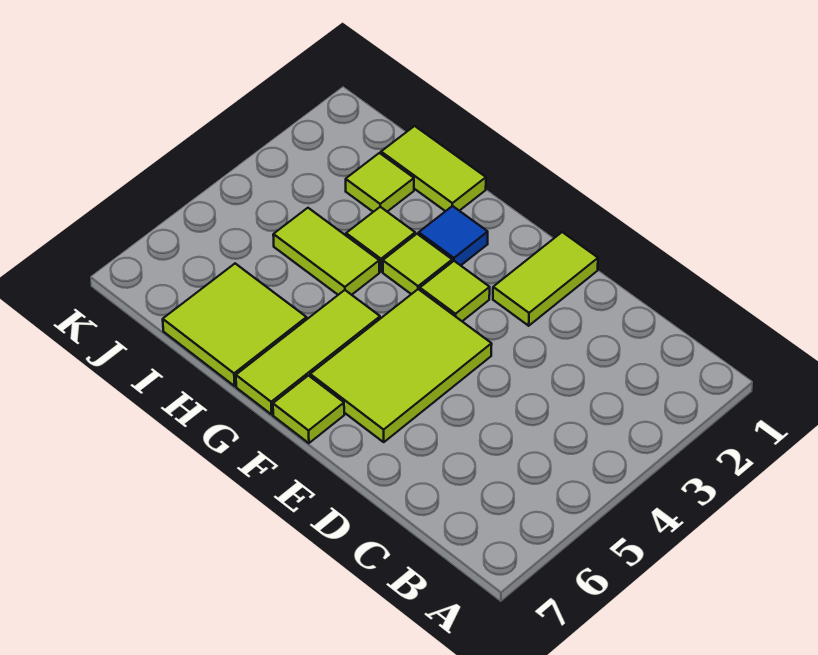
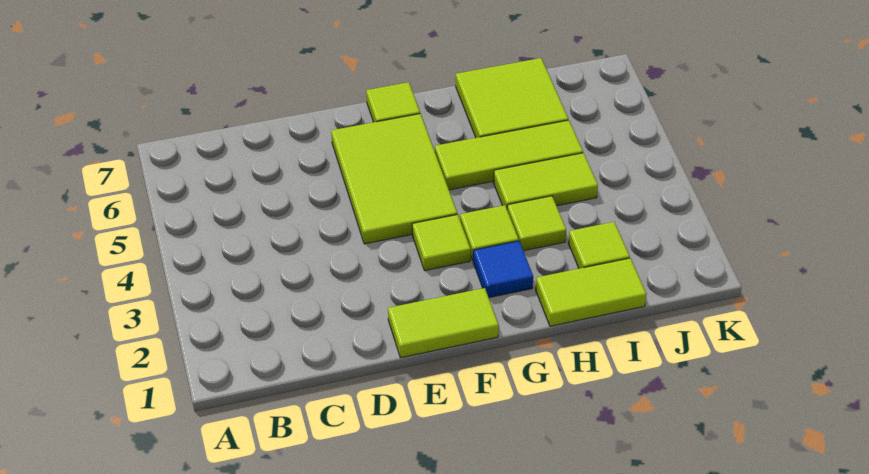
lime tile E1:E2 level 1 -> lime tile E1:F1 level 1
lime tile G5:G7 level 1 -> lime tile G5:I5 level 1

